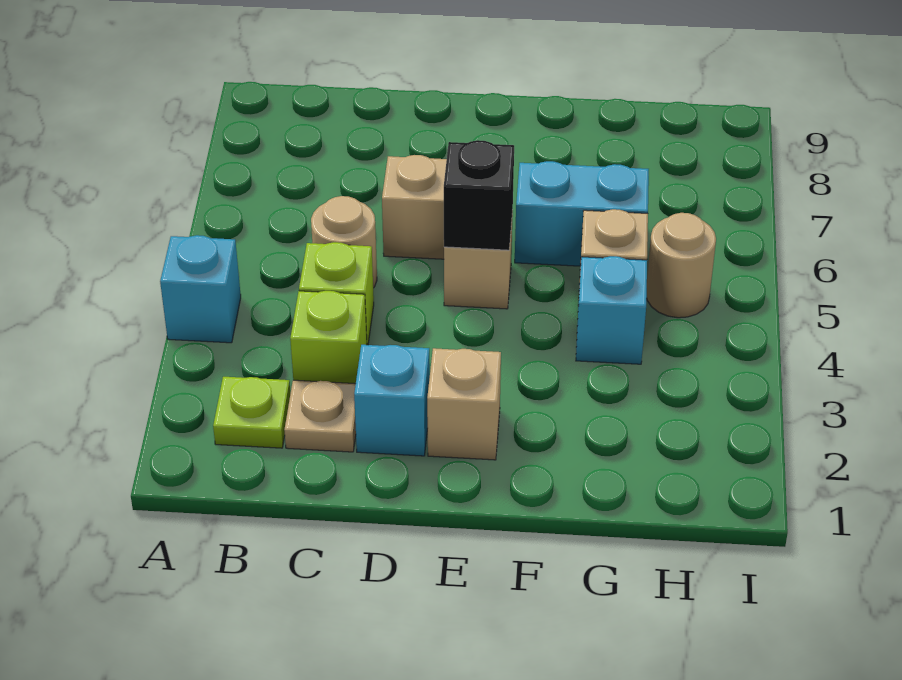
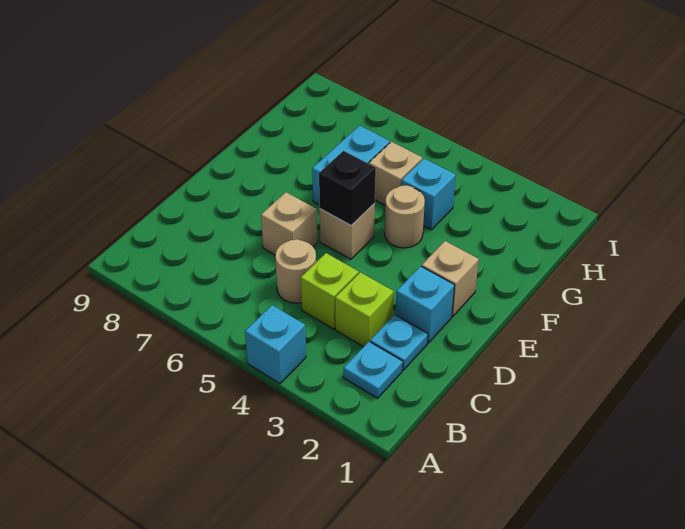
lime plate B2 level 1 -> cyan plate B2 level 1
tan plate C2 level 1 -> cyan plate C2 level 1
tan round brick H5 level 1 -> tan round brick F4 level 1

